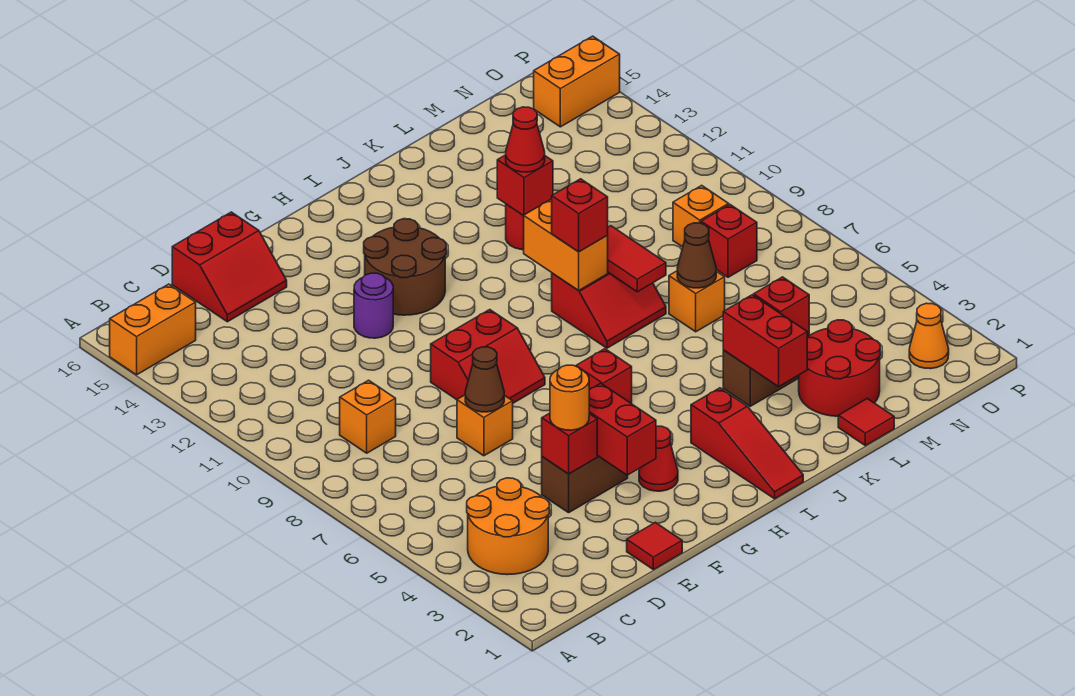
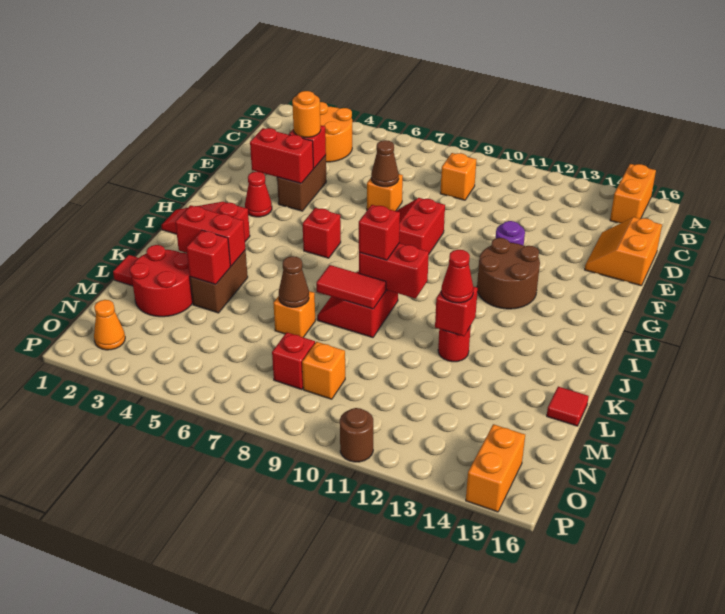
red slope D15:E16 level 1 top 16 -> orange slope D15:E16 level 1 top 16
red tile E1 level 1 -> red tile L16 level 1
orange brick J9:J10 level 2 -> red brick J9:J10 level 2
none -> brown round brick P11 level 1

